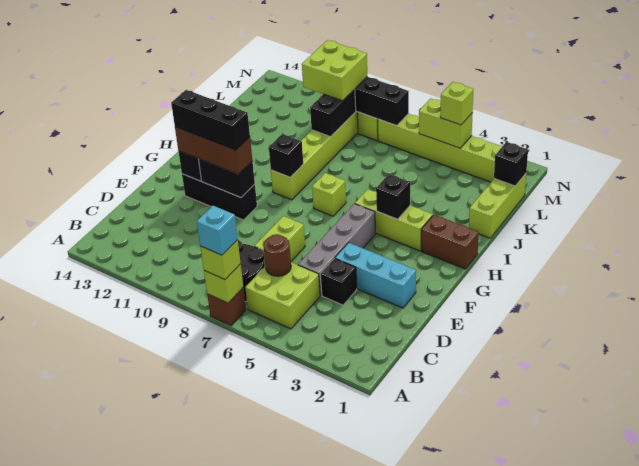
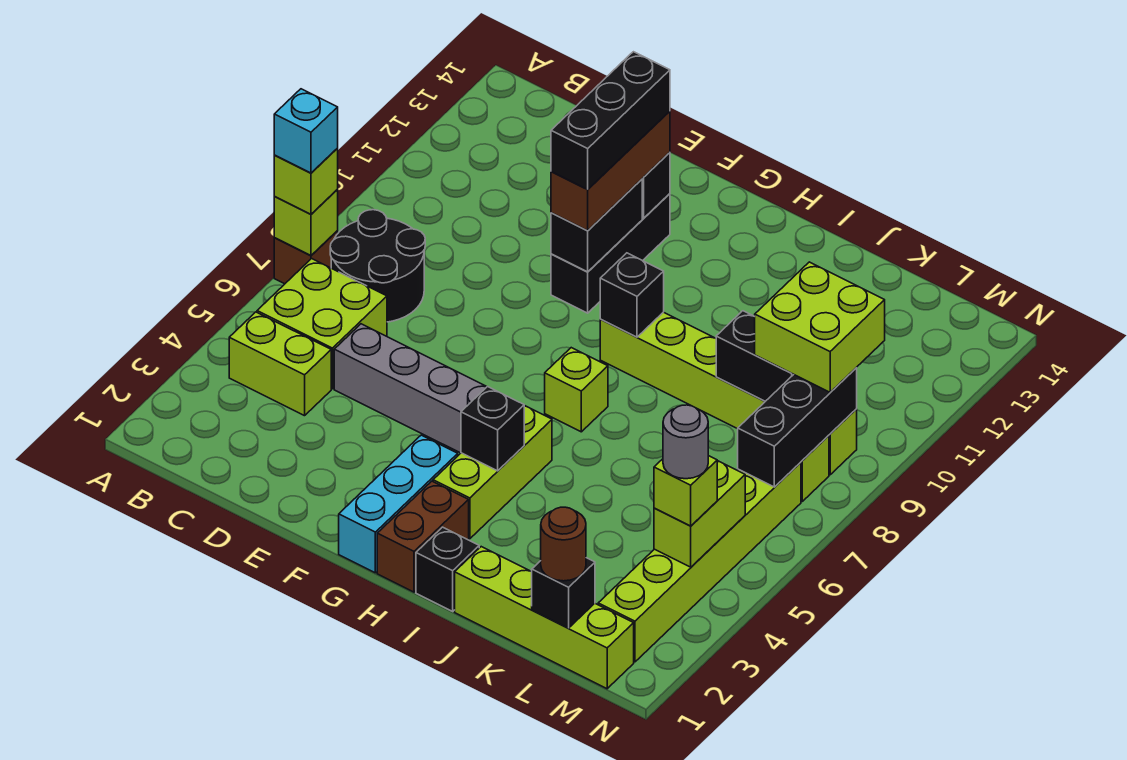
brown round brick C6 level 2 -> brown round brick L1 level 3
black brick D4 level 1 -> black brick I1 level 1
lime brick D7:E7 level 1 -> lime brick B4:C4 level 1
cyan brick E2:E4 level 1 -> cyan brick G1:G3 level 1
lime brick J1:L1 level 1 -> lime brick J1:M1 level 1
none -> grey round brick M4 level 4

